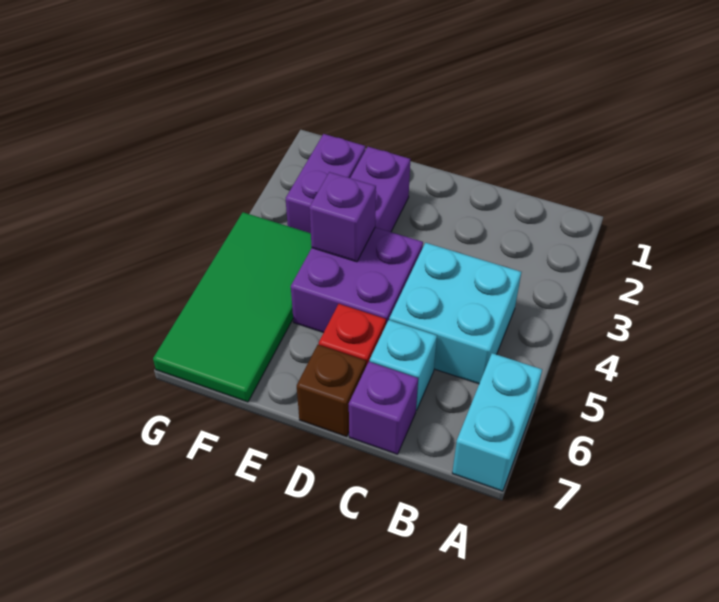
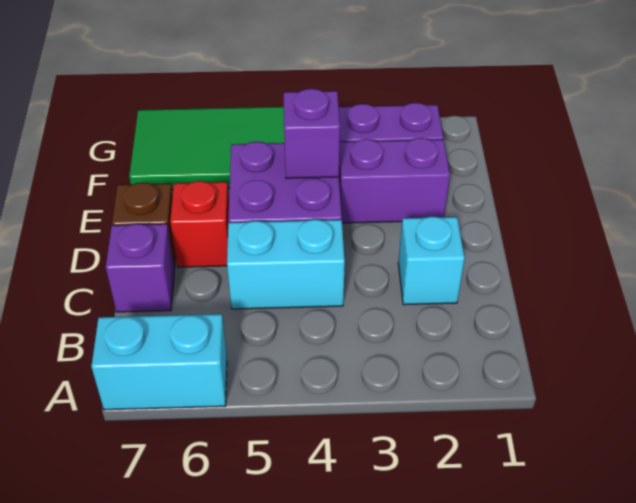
cyan brick B4:C5 level 1 -> cyan brick C4:C5 level 1
cyan brick C6 level 1 -> cyan brick C2 level 1

